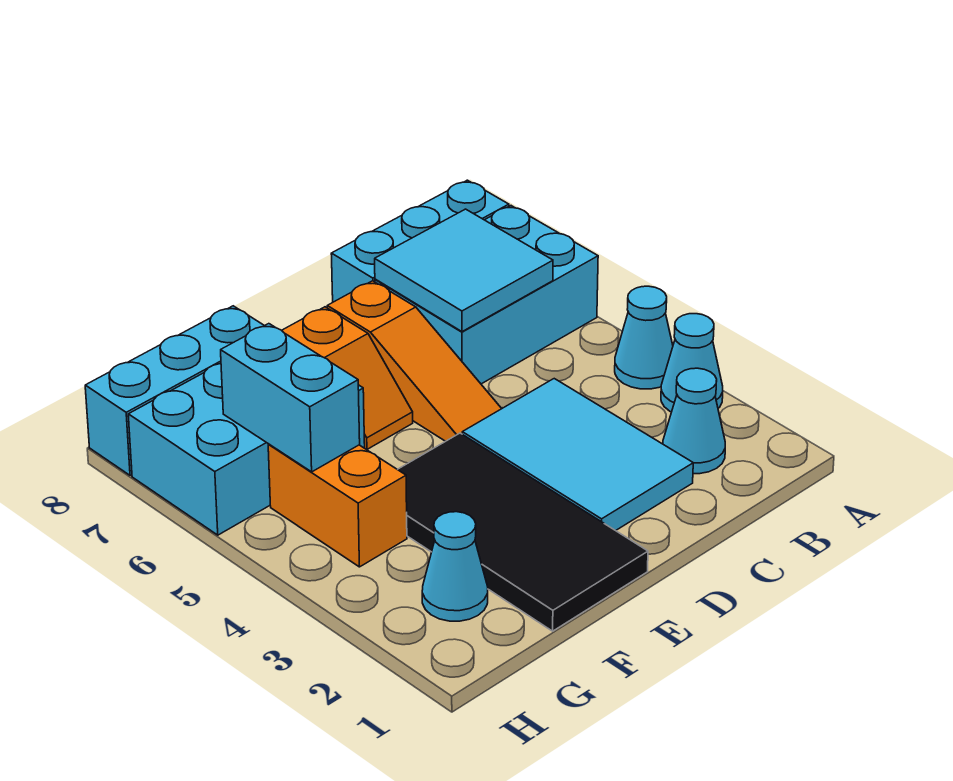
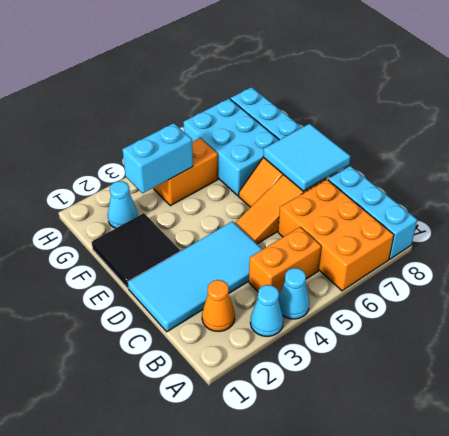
cyan brick A6:C7 level 1 -> orange brick A6:C7 level 1
cyan cone B2 level 1 -> orange cone B2 level 1
none -> orange brick B4:B5 level 1
cyan tile B6:C7 level 2 -> cyan tile D7:E8 level 2
cyan tile C2:D4 level 1 -> cyan tile C1:D4 level 1
black tile E1:F4 level 1 -> black tile E1:F2 level 1
cyan brick G5:G6 level 2 -> cyan brick G3:G4 level 2

